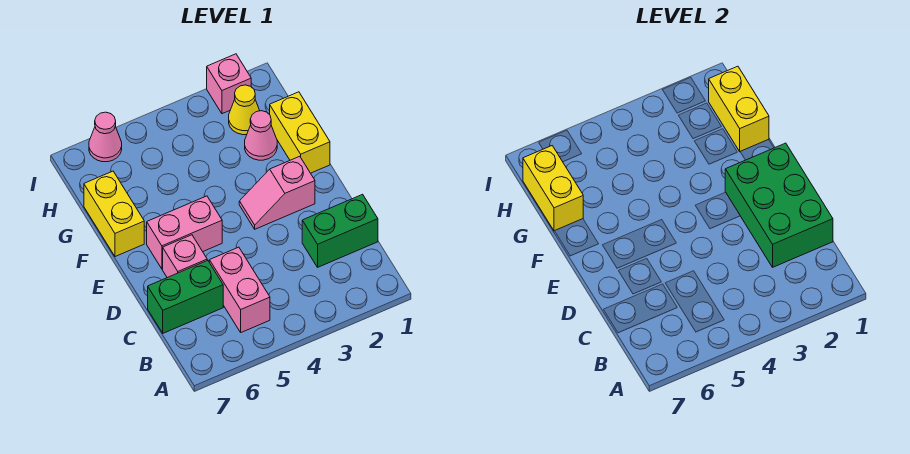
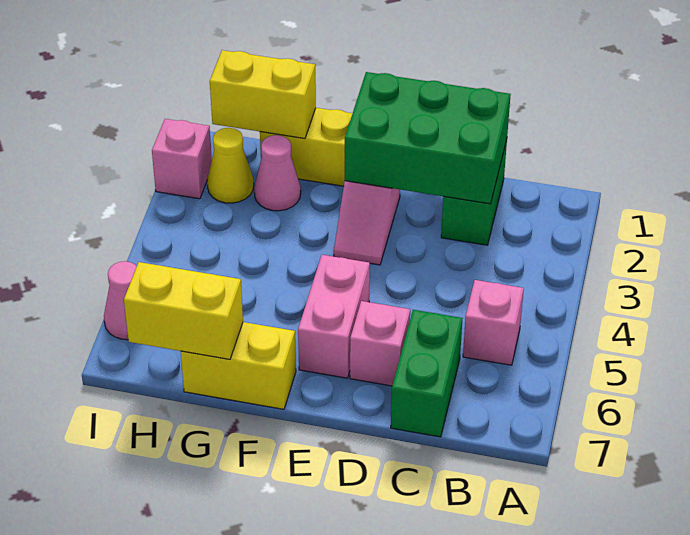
pink brick B5:C5 level 1 -> pink brick B5 level 1

